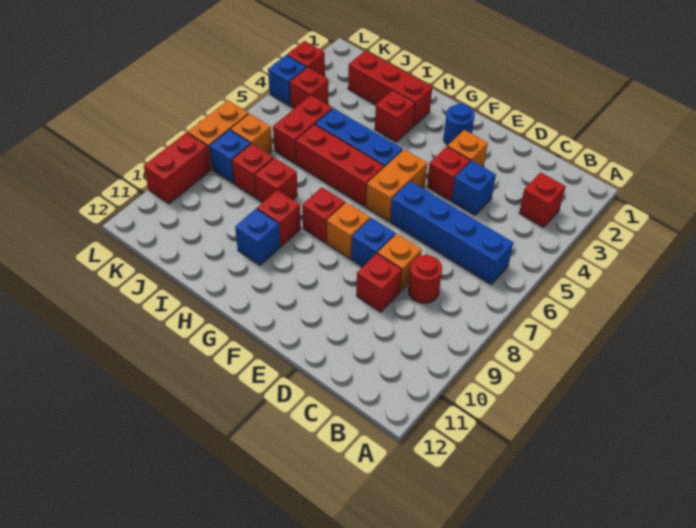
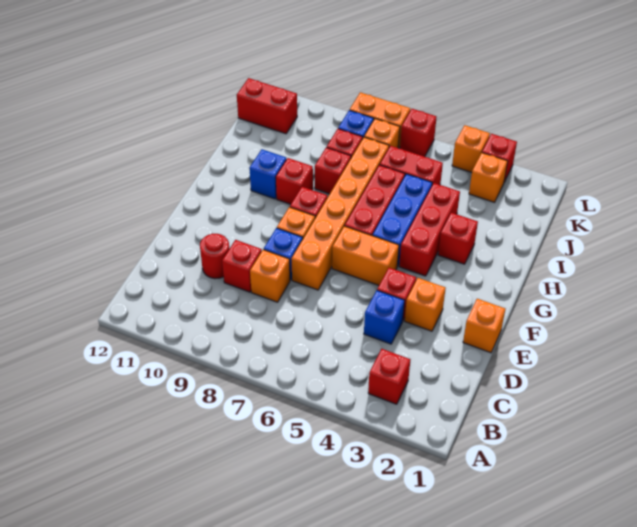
blue brick B6:E6 level 1 -> none
red round brick C8 level 1 -> red round brick D10 level 1
none -> orange brick E1 level 1
none -> orange brick E7:J7 level 1
blue round brick F2 level 1 -> none
red brick H2:J2 level 1 -> red brick G4:I4 level 1
none -> orange brick K3 level 1
red brick K4 level 1 -> red brick L6 level 1
blue brick L4 level 1 -> orange brick L4 level 1
red brick L9:L10 level 1 -> red brick K11:K12 level 1

